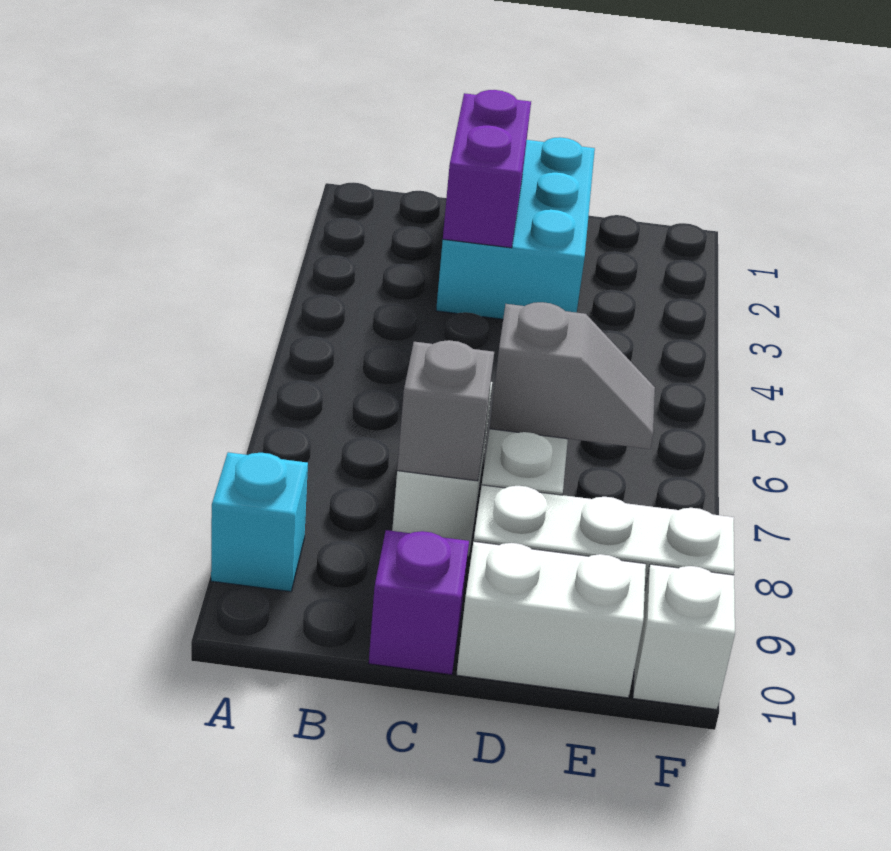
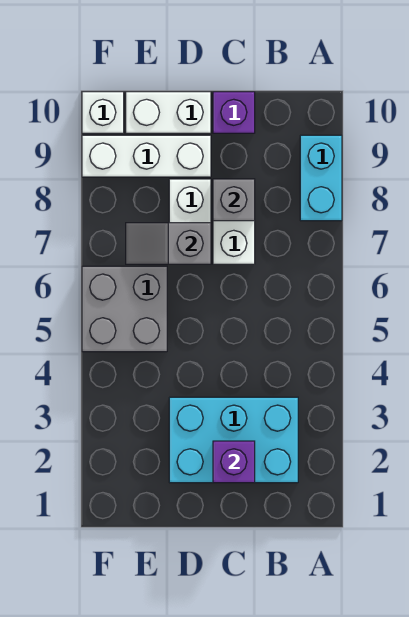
cyan brick A9 level 1 -> cyan brick A8:A9 level 1
cyan brick C1:D3 level 1 -> cyan brick B2:D3 level 1
purple brick C2:C3 level 2 -> purple brick C2 level 2
none -> grey brick E5:F6 level 1

